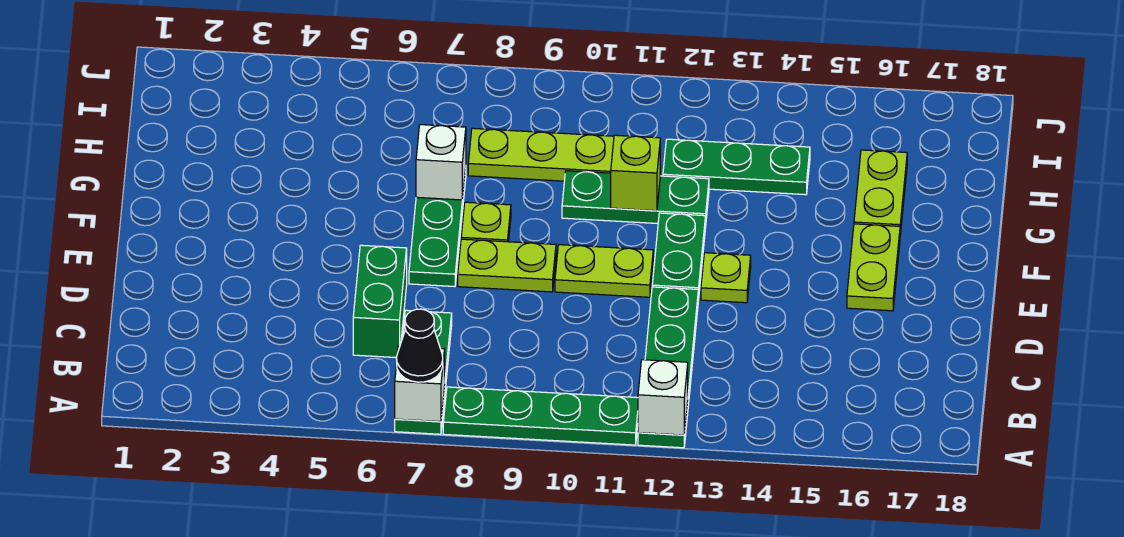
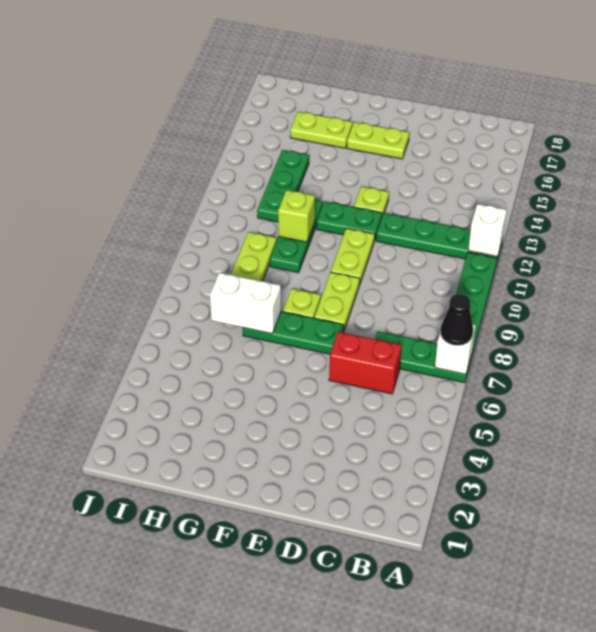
green brick C6:D6 level 1 -> red brick C6:D6 level 1
white brick G7 level 2 -> white brick G7:H7 level 2

